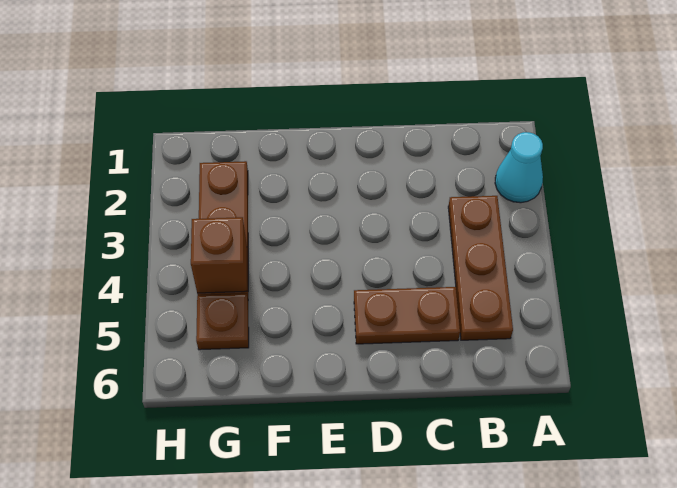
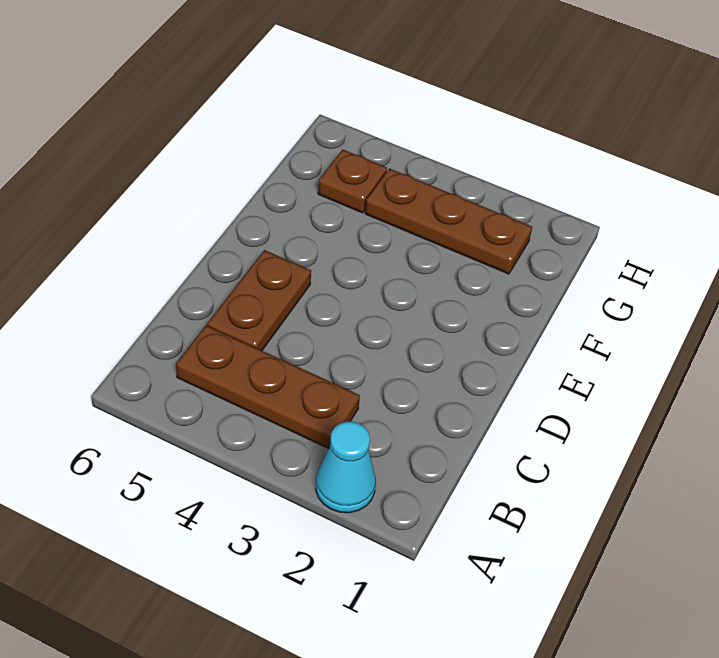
brown brick G4 level 2 -> none

